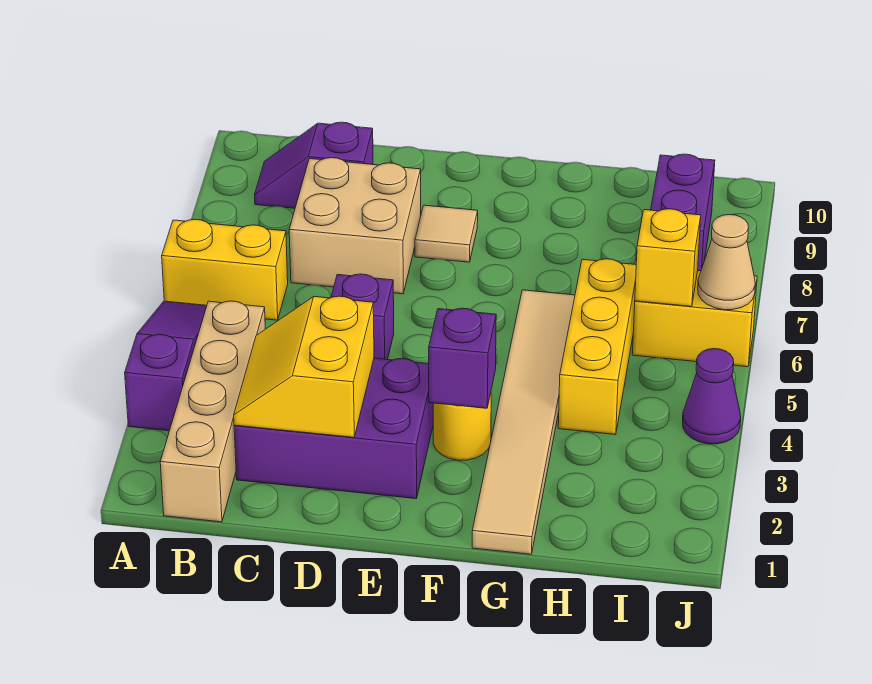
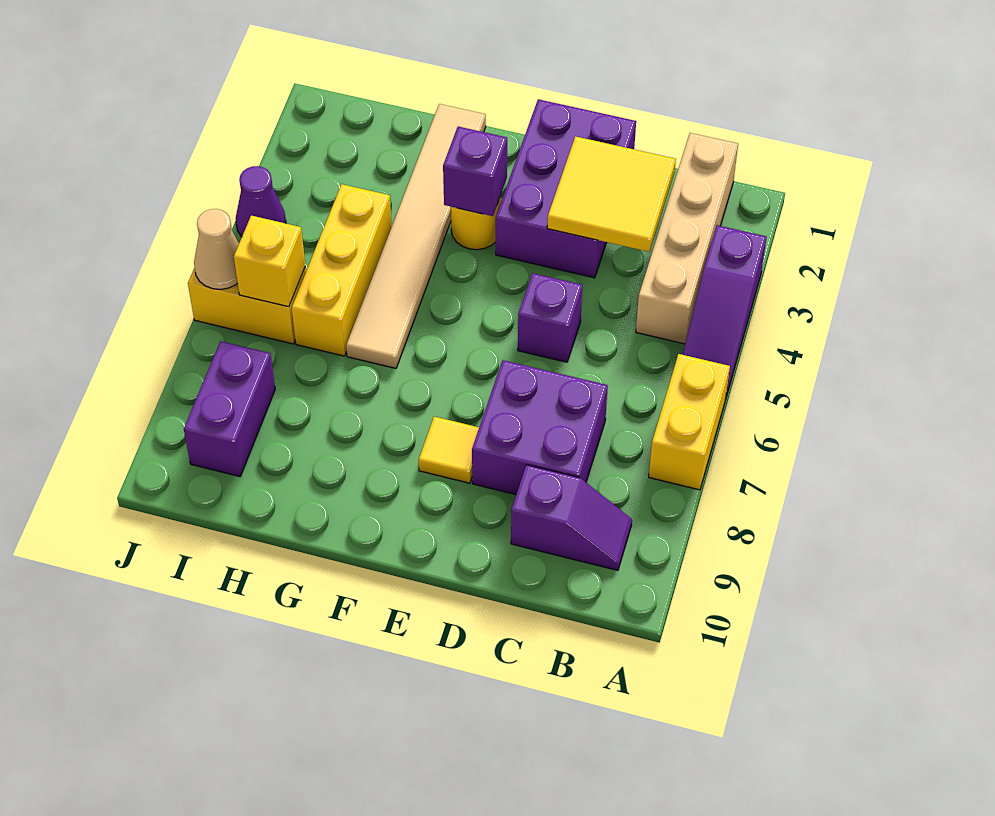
yellow brick A6:B6 level 1 -> yellow brick A6:A7 level 1
purple brick C2:E3 level 1 -> purple brick D1:E3 level 1
yellow slope C2:D3 level 2 top D -> yellow tile C2:D3 level 2
tan brick C7:D8 level 1 -> purple brick C7:D8 level 1
tan tile E8 level 1 -> yellow tile E8 level 1

